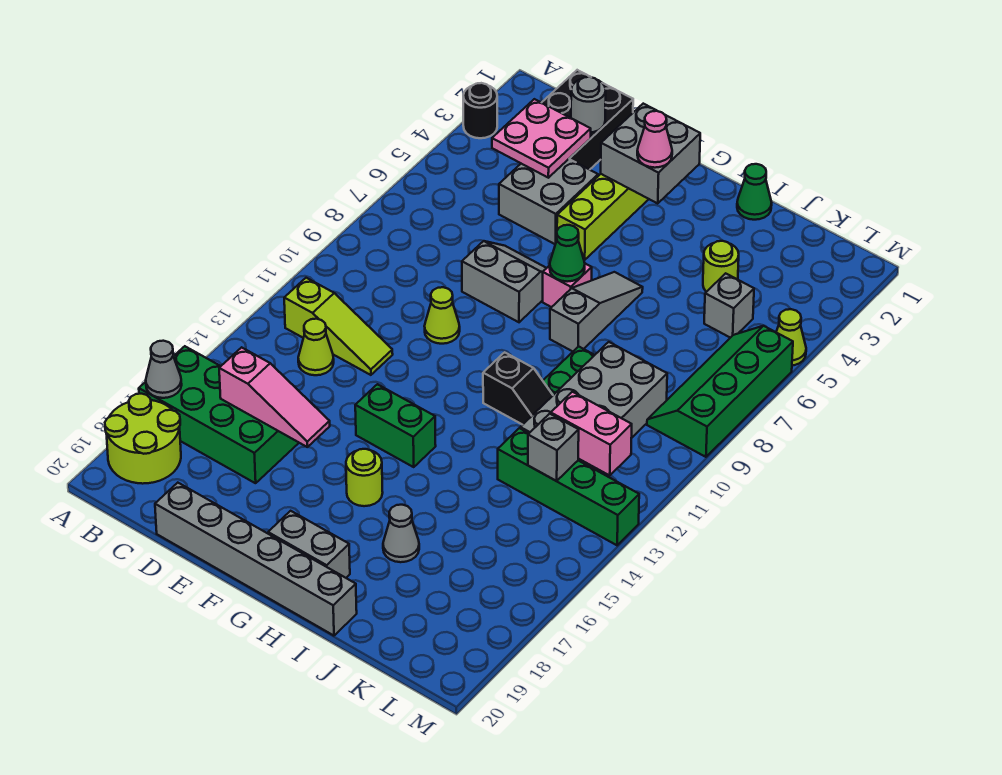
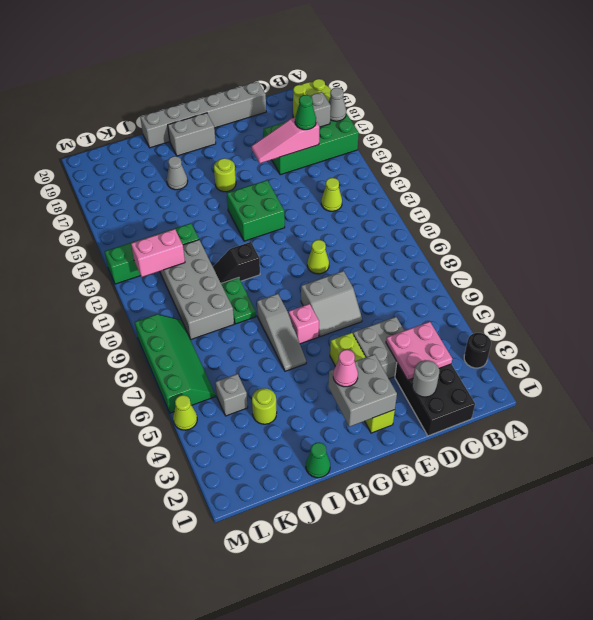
lime slope B12:D12 level 1 top B -> none
green brick F14:G14 level 1 -> green brick F13:G14 level 1
green cone G7 level 2 -> green cone C16 level 3
grey brick K13 level 2 -> grey brick B17 level 2

